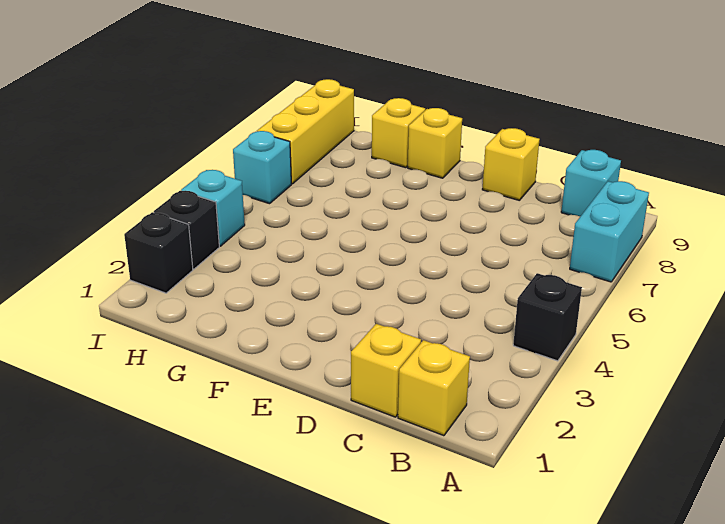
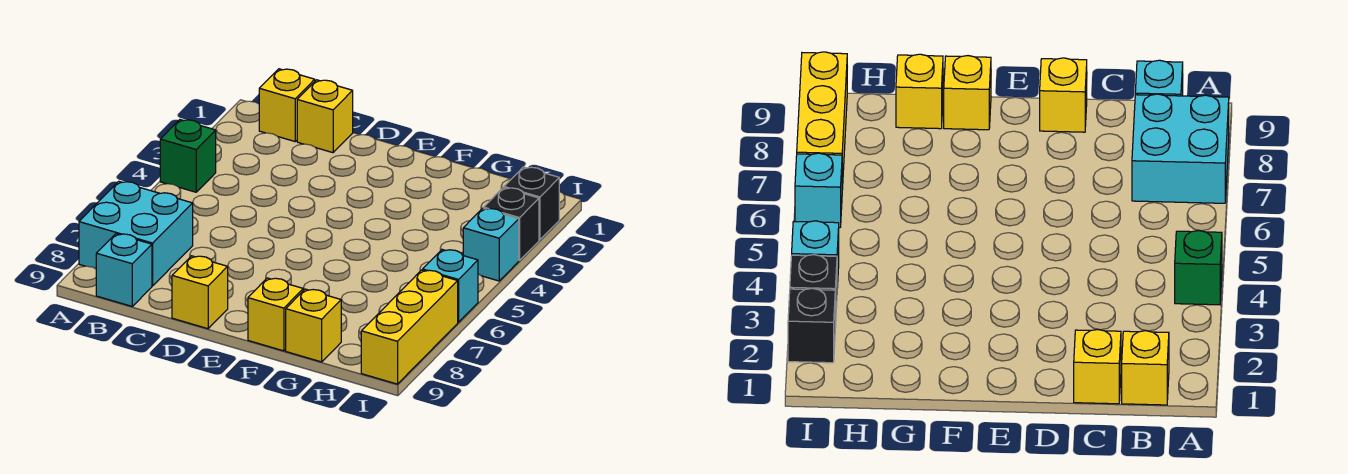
black brick A4 level 1 -> green brick A4 level 1
cyan brick A7:A8 level 1 -> cyan brick A7:B8 level 1

